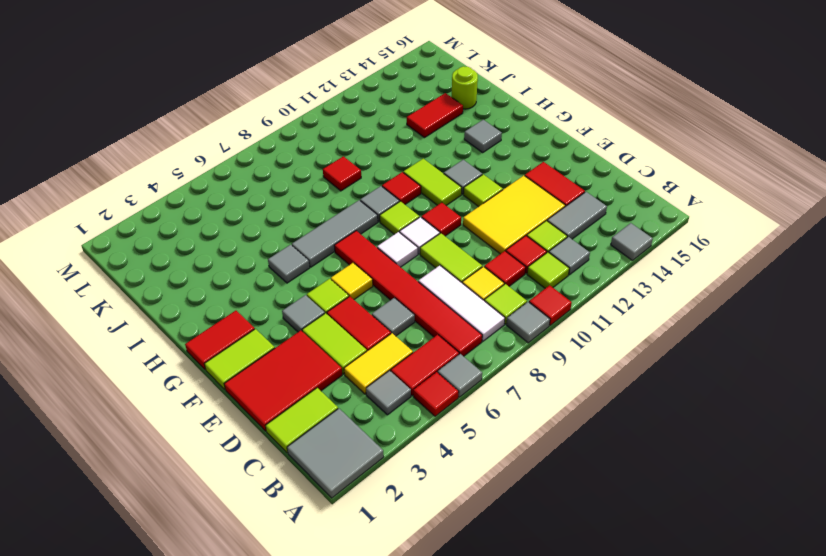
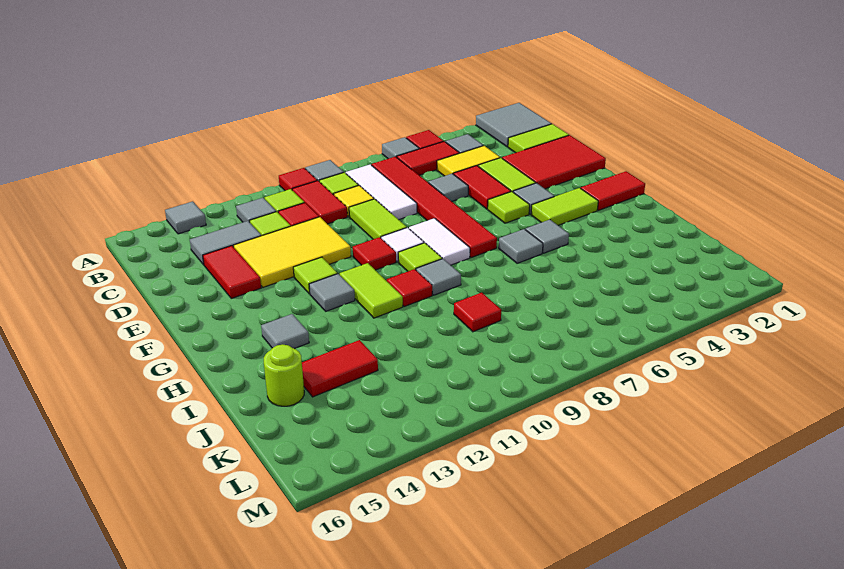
red tile C10 level 1 -> red tile B10:C10 level 1
lime tile F1:F2 level 1 -> lime tile G3:G4 level 1
yellow tile F6 level 1 -> none
white tile F8 level 1 -> white tile F8:G8 level 1
grey tile H6:H8 level 1 -> grey tile H6 level 1

